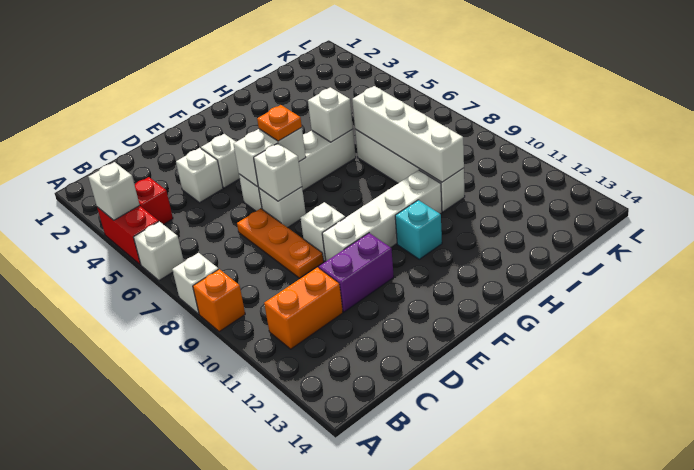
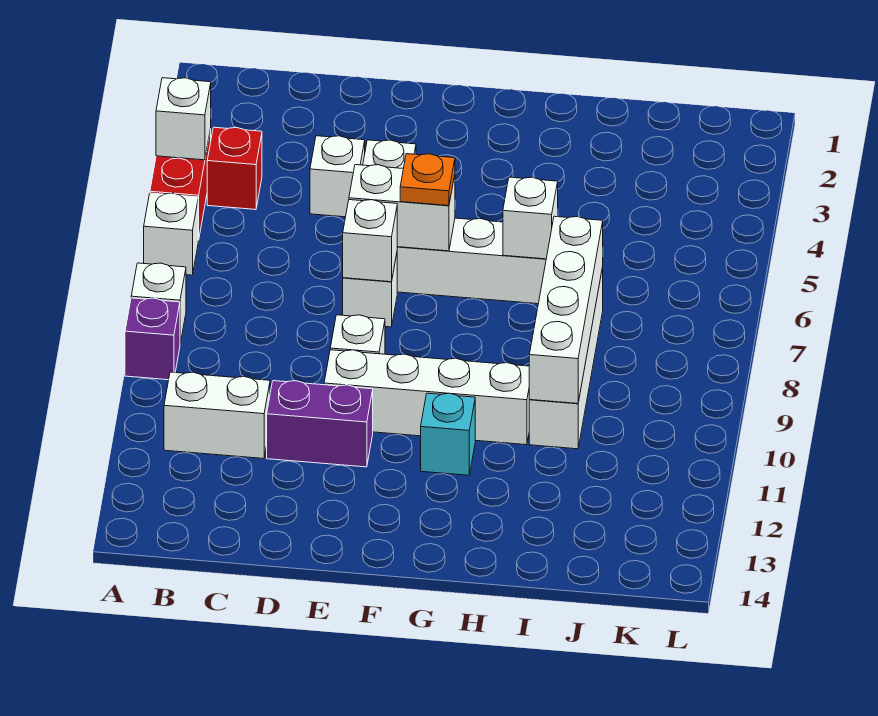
orange brick A9 level 1 -> purple brick A9 level 1
orange brick B11:C11 level 1 -> white brick B11:C11 level 1
orange plate D7:D9 level 1 -> none

